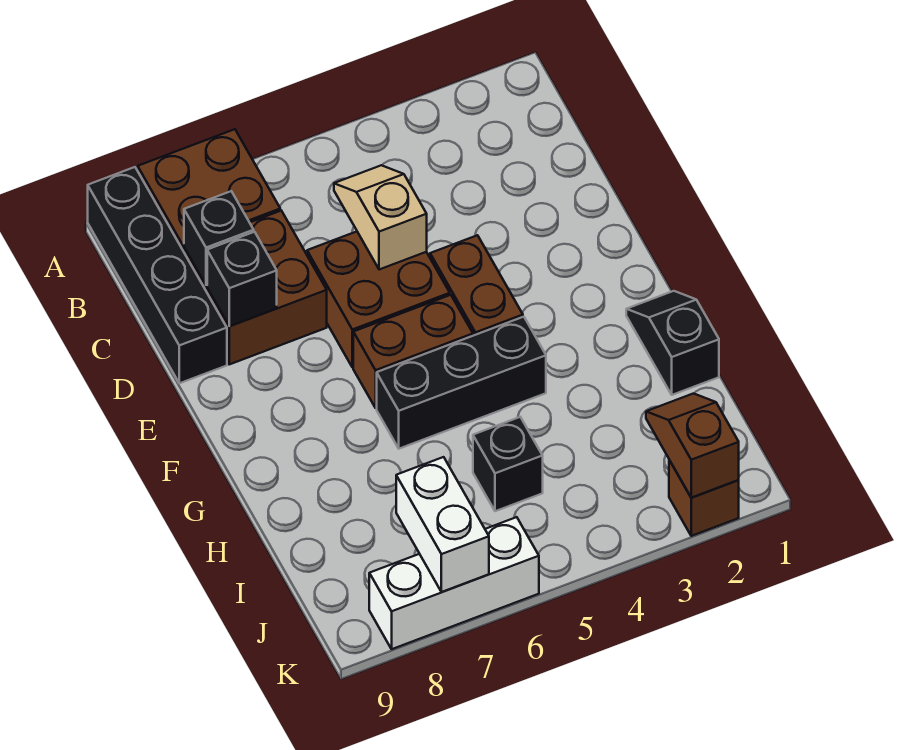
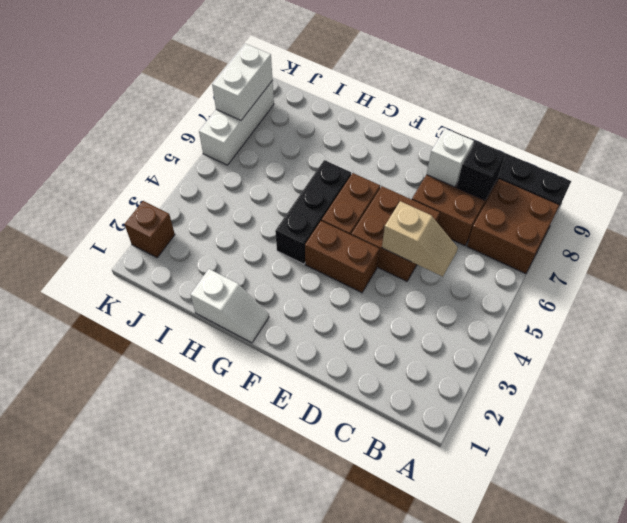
black brick D8 level 2 -> white brick D8 level 2
black slope G1:H1 level 1 top H -> white slope G1:H1 level 1 top H
black brick I5 level 1 -> none
brown slope J2:K2 level 2 top K -> none
white brick J7:K7 level 2 -> white brick K7:K8 level 2

